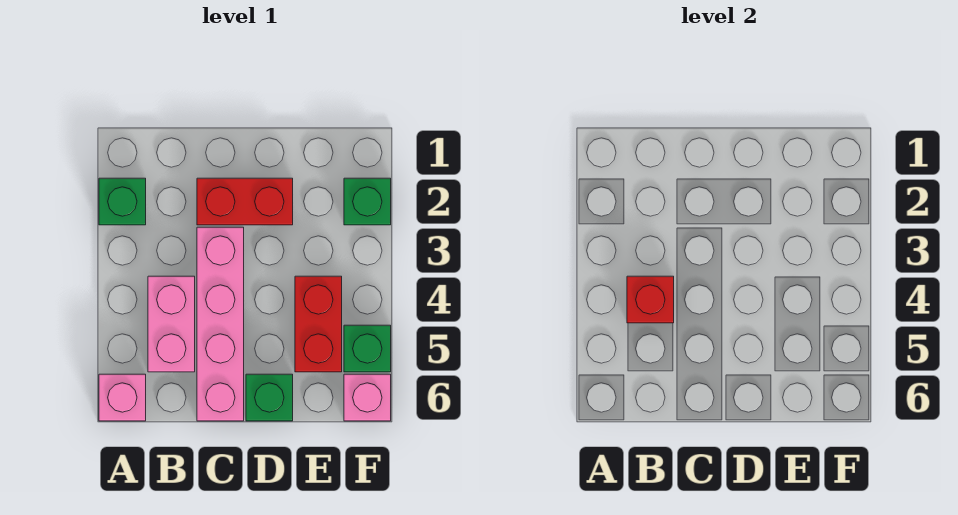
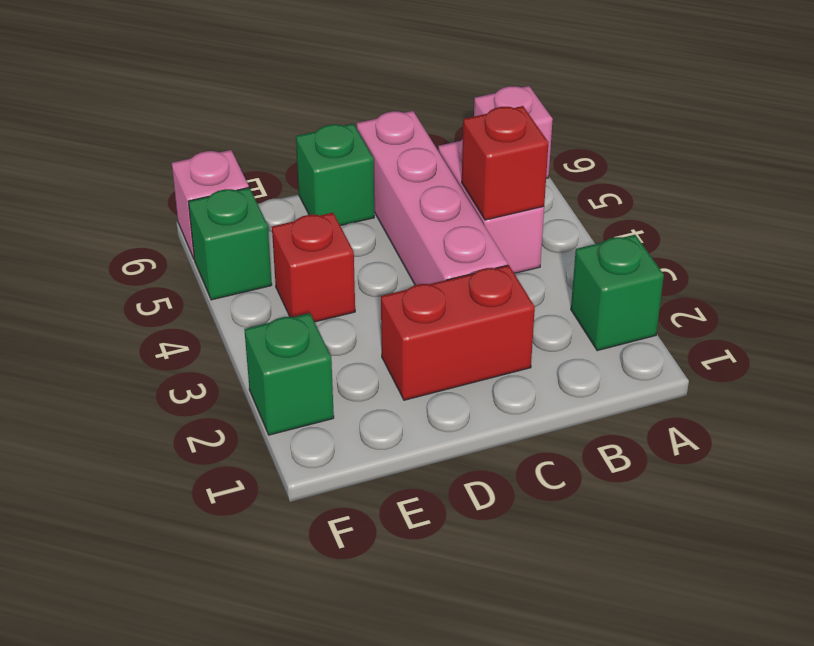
red brick E4:E5 level 1 -> red brick E4 level 1

